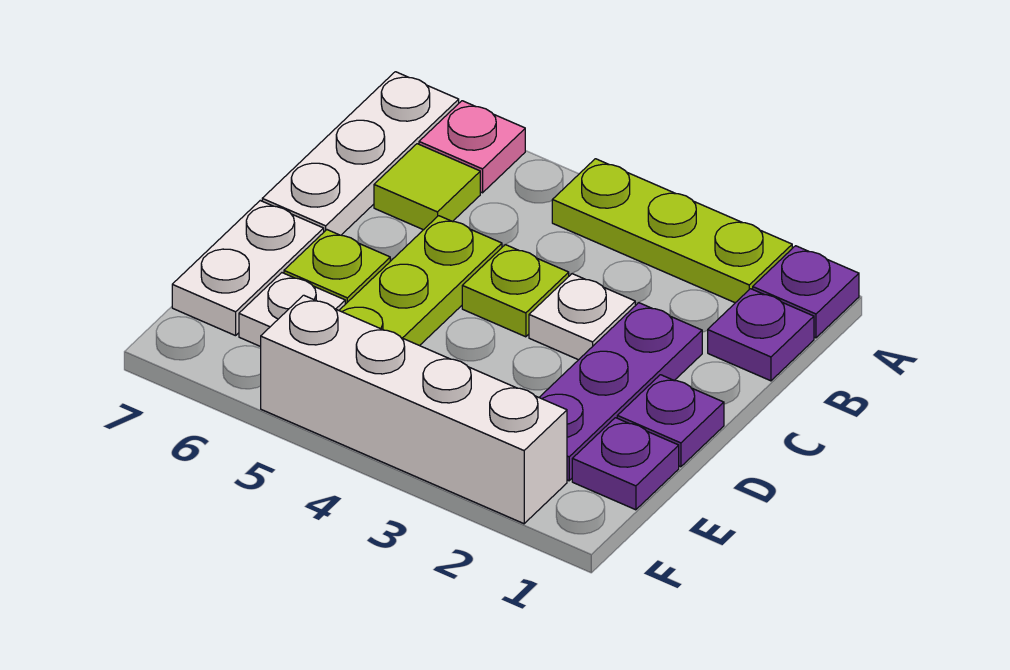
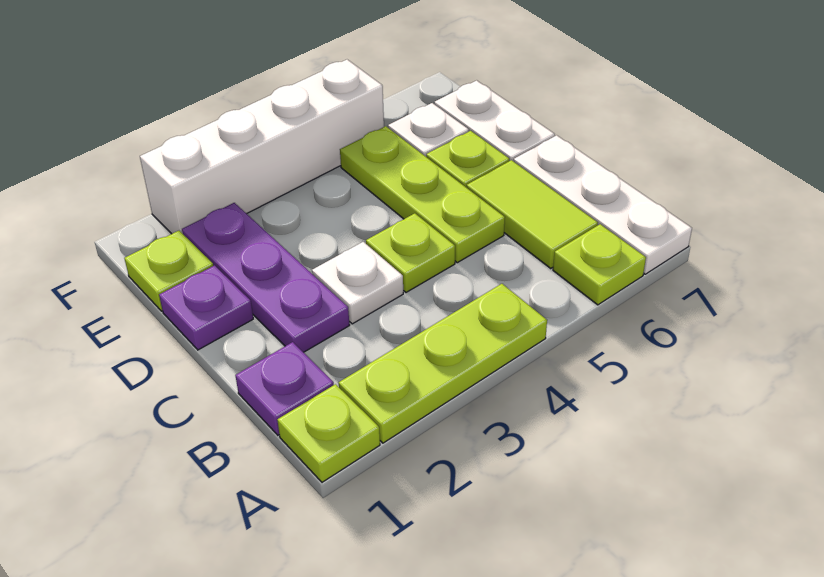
purple plate A1 level 1 -> lime plate A1 level 1
pink plate A6 level 1 -> lime plate A6 level 1
lime tile B6 level 1 -> lime tile B6:C6 level 1
purple plate E1 level 1 -> lime plate E1 level 1

